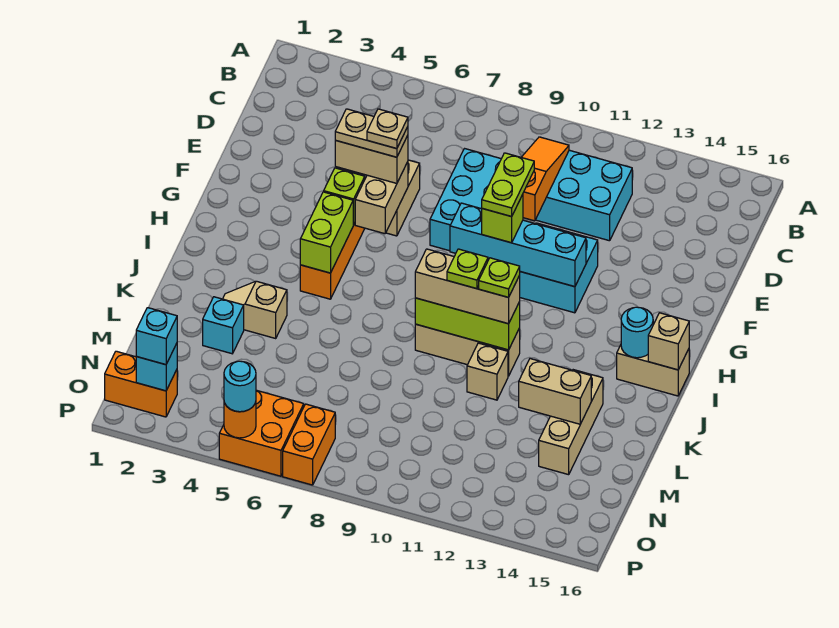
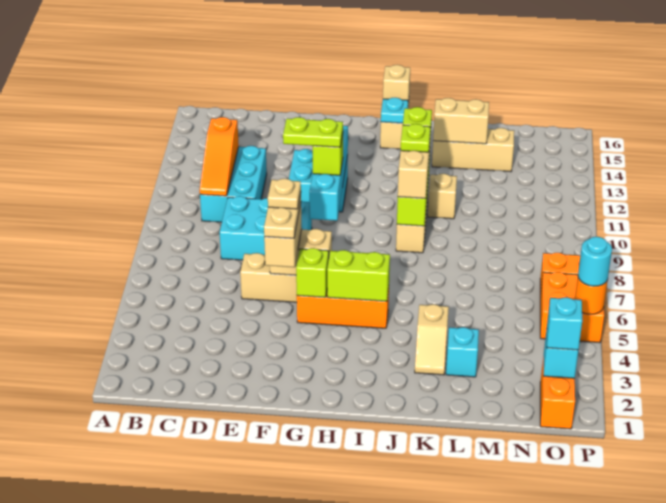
orange slope C10:E10 level 2 top E -> orange slope C10:C12 level 2 top 12
cyan round brick I15 level 2 -> cyan plate I15 level 2
tan brick L13:L14 level 2 -> tan brick K14:L14 level 2

